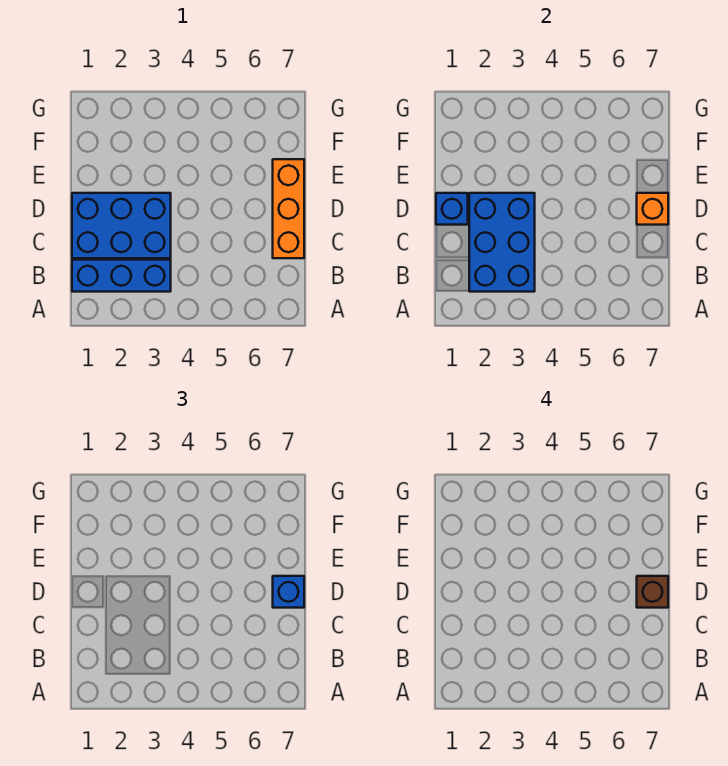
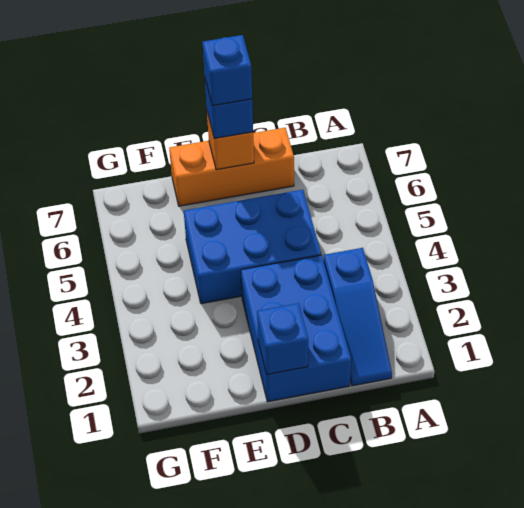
blue brick B1:B3 level 1 -> blue slope B1:B3 level 1 top 3
blue brick B2:D3 level 2 -> blue brick C4:E5 level 1
brown brick D7 level 4 -> blue brick D7 level 4

